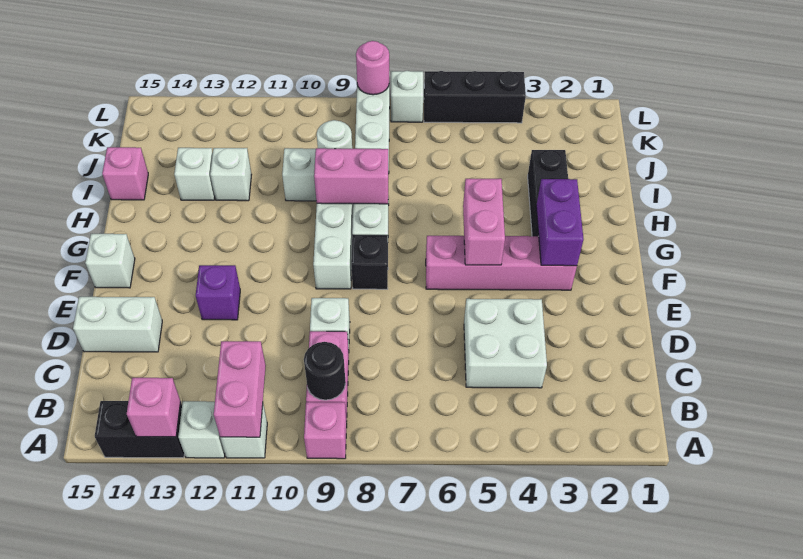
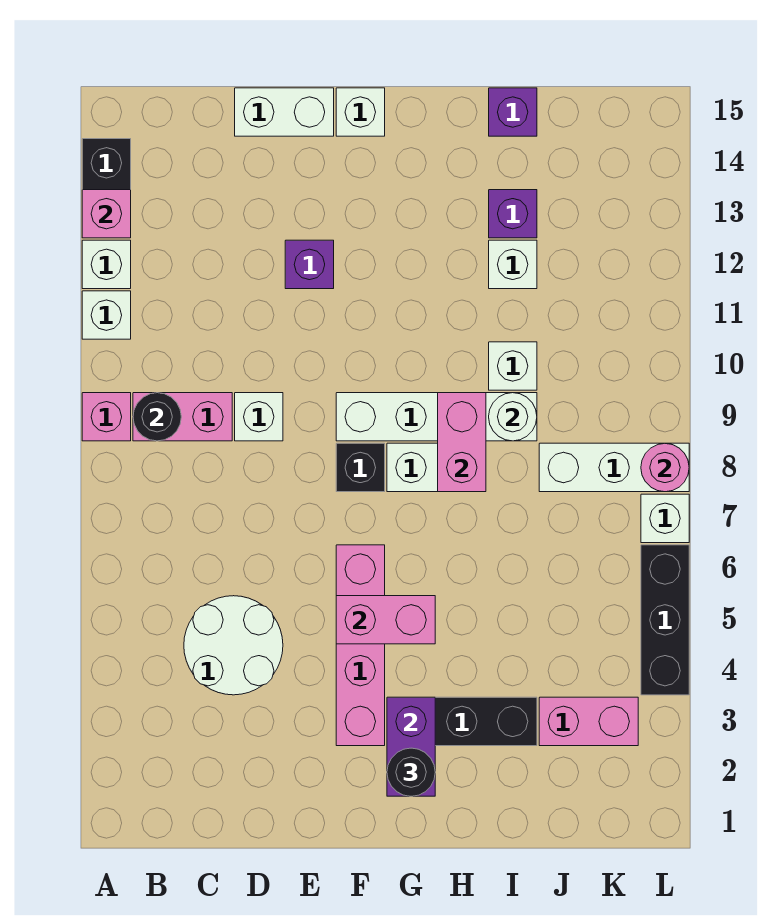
pink brick A11:B11 level 2 -> pink brick J3:K3 level 1
white brick C4:D5 level 1 -> white round brick C4:D5 level 1
white brick D14:D15 level 1 -> white brick D15:E15 level 1
purple brick F3:G3 level 2 -> purple brick G2:G3 level 2
none -> black round brick G2 level 3
white brick I13 level 1 -> purple brick I13 level 1
pink brick I15 level 1 -> purple brick I15 level 1

